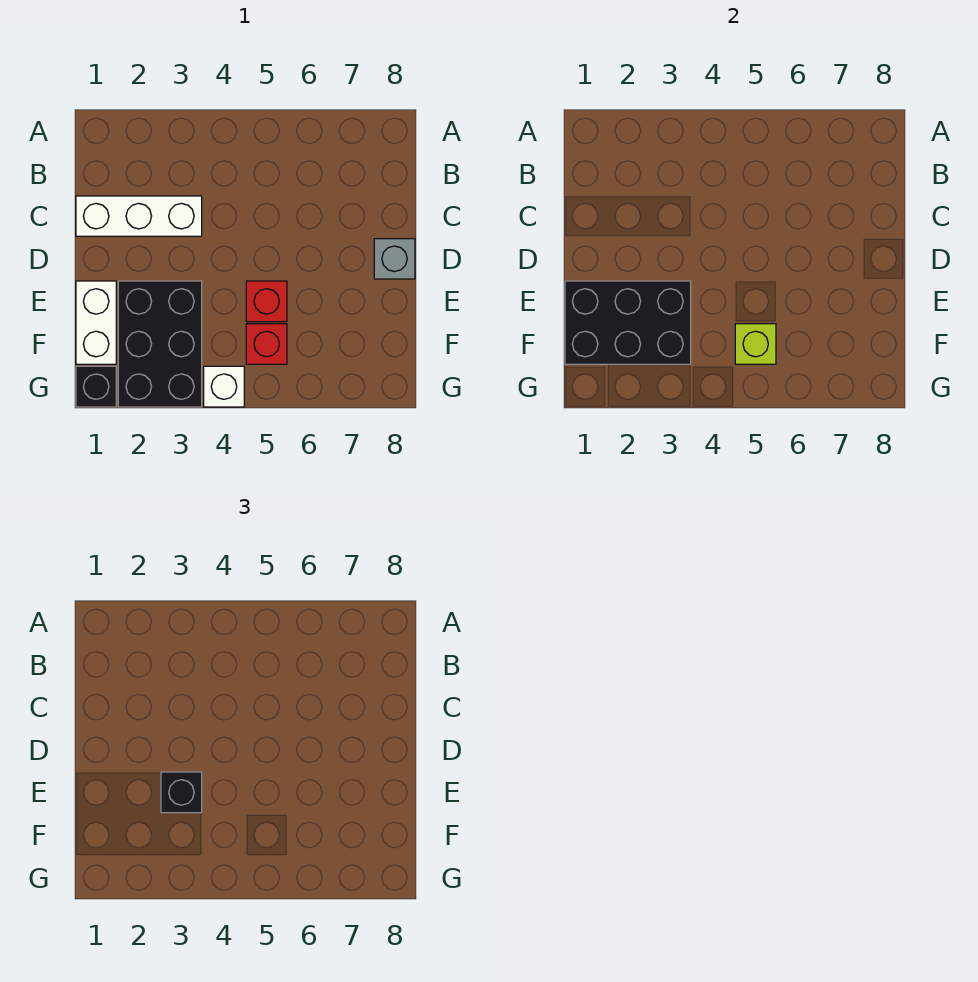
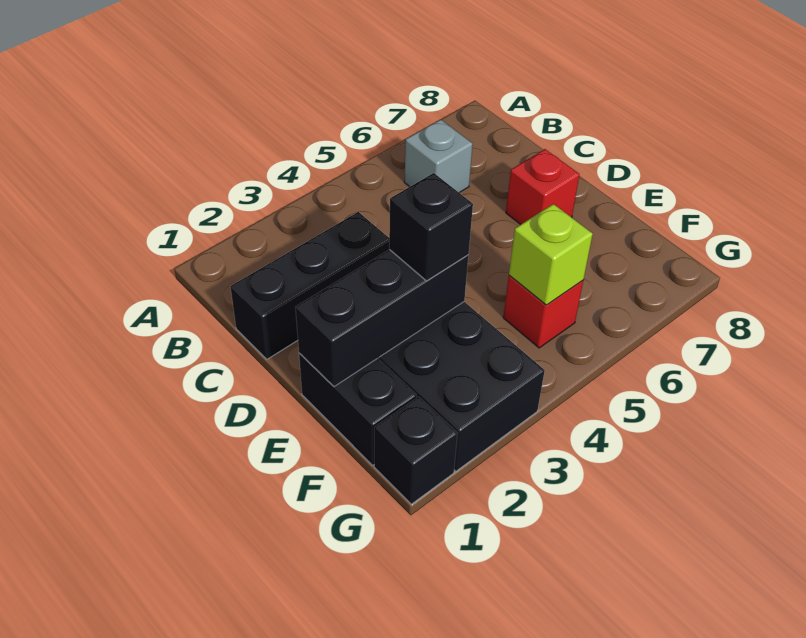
white brick C1:C3 level 1 -> black brick C1:C3 level 1
grey brick D8 level 1 -> grey brick B6 level 1
white brick E1:F1 level 1 -> black brick E1:F1 level 1
black brick E1:F3 level 2 -> black brick E1:E3 level 2
red brick E5 level 1 -> red brick D7 level 1
white brick G4 level 1 -> none

